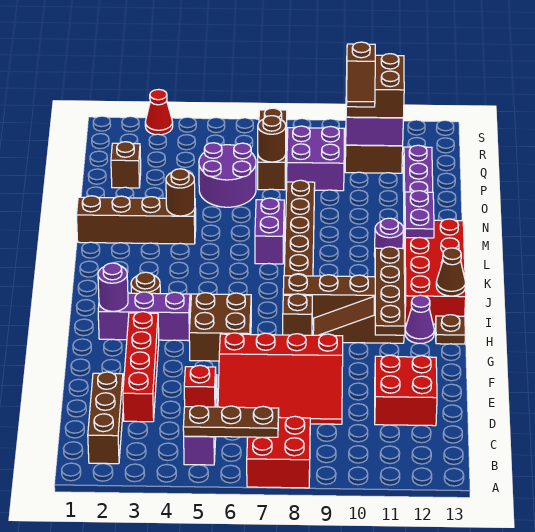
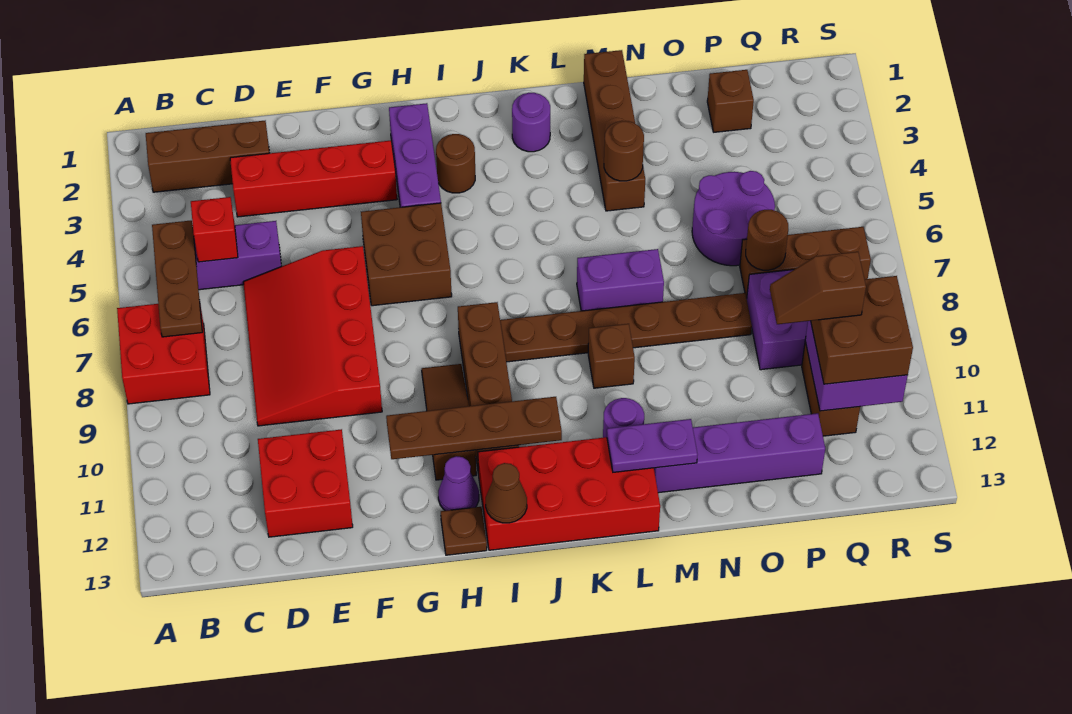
purple round brick H2 level 2 -> purple round brick K2 level 1
brown brick H8 level 1 -> brown brick L9 level 1
red cone S3 level 1 -> none

